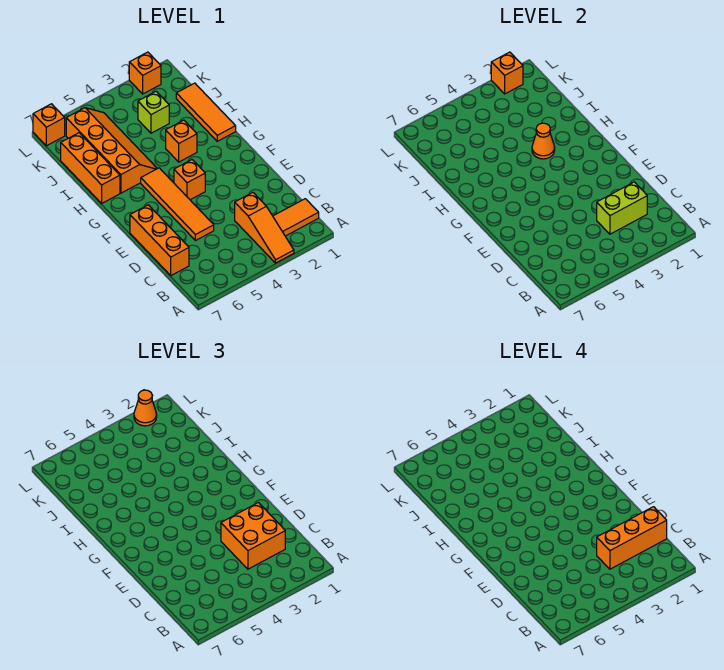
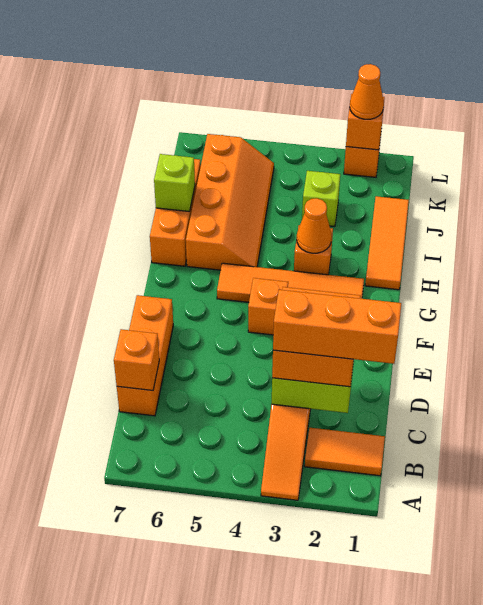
orange tile D5:G5 level 1 -> orange tile G2:G5 level 1
none -> lime brick I7 level 2
orange brick L7 level 1 -> orange brick C7 level 2

